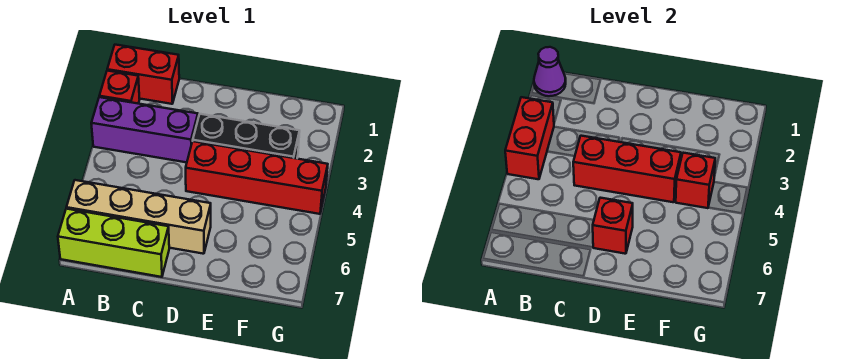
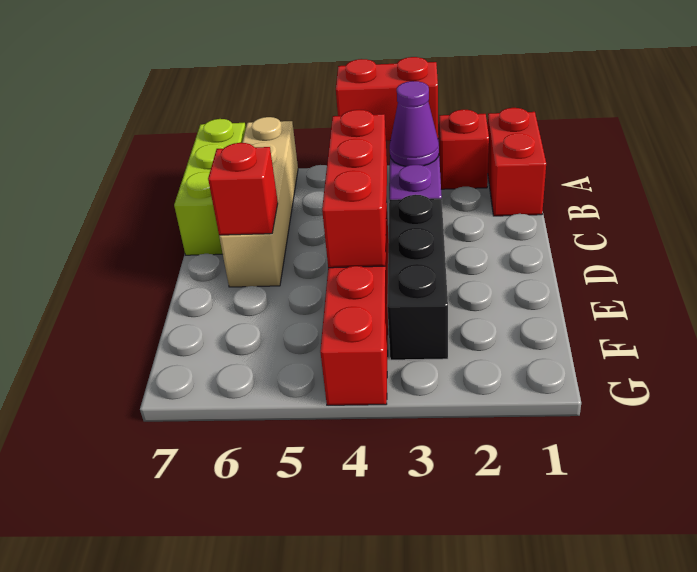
purple cone A1 level 2 -> purple cone B3 level 2
red brick F4 level 2 -> none

